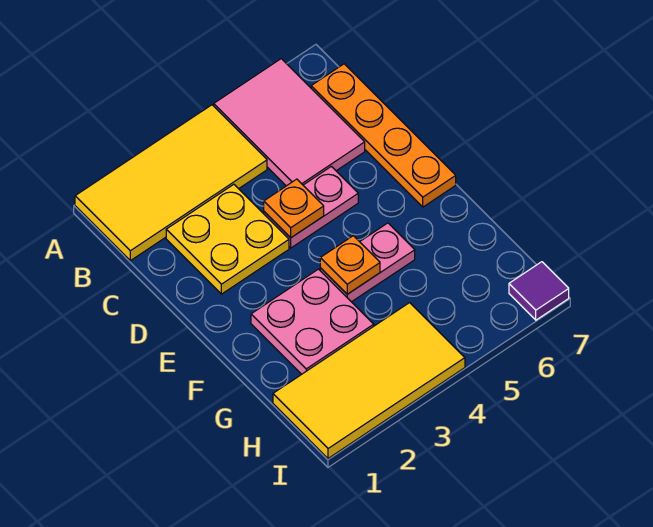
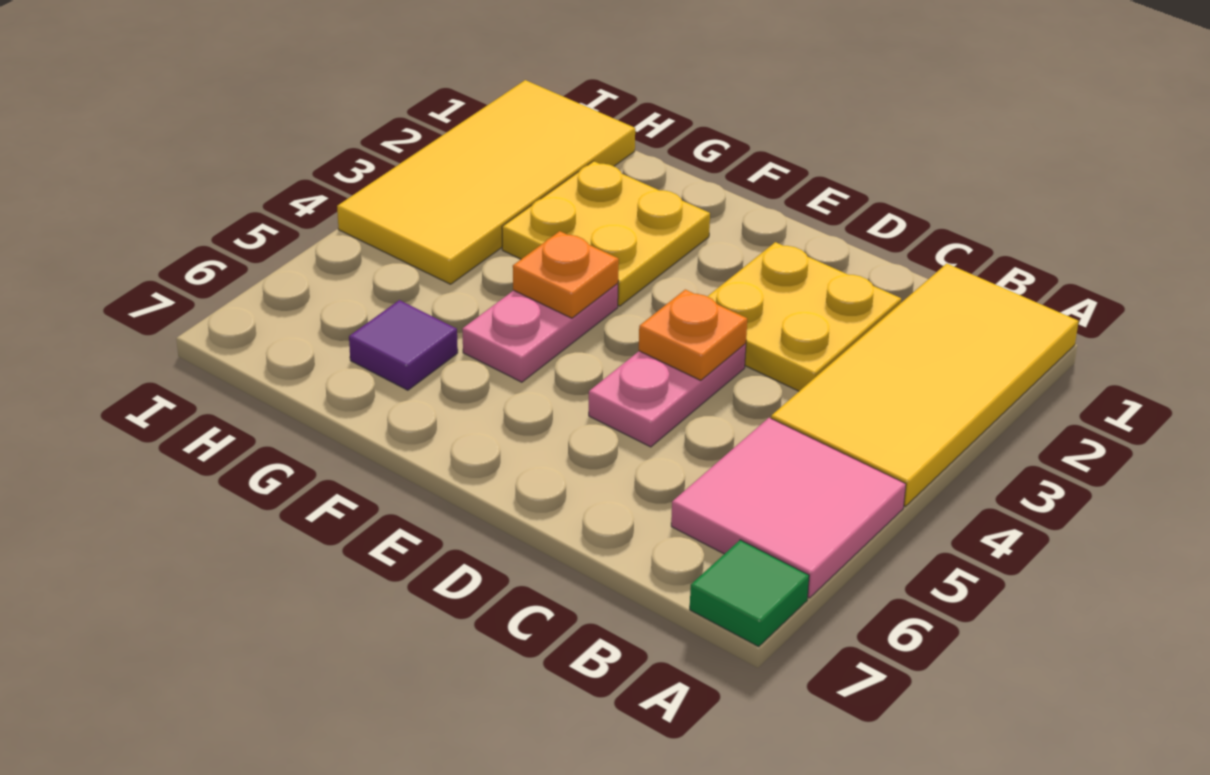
pink tile A5:C6 level 1 -> pink tile A5:B6 level 1
none -> green tile A7 level 1
orange plate B7:E7 level 1 -> none
pink plate F2:G3 level 1 -> yellow plate F2:G3 level 1
purple tile I7 level 1 -> purple tile G6 level 1

